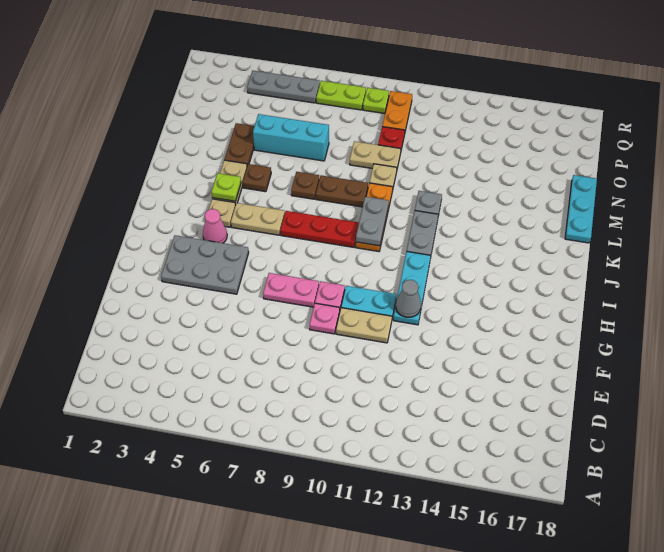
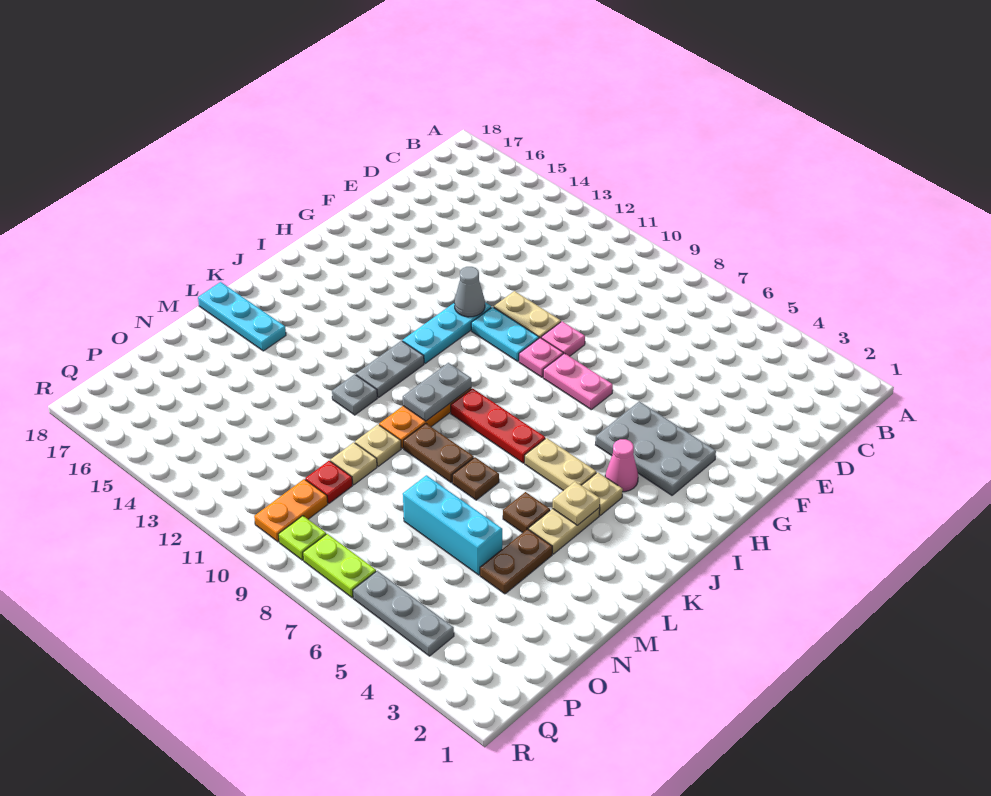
lime plate K4 level 2 -> tan plate K4 level 2
cyan plate L18:N18 level 1 -> cyan plate L16:L18 level 1
tan plate N9:N10 level 1 -> tan plate N10 level 1

